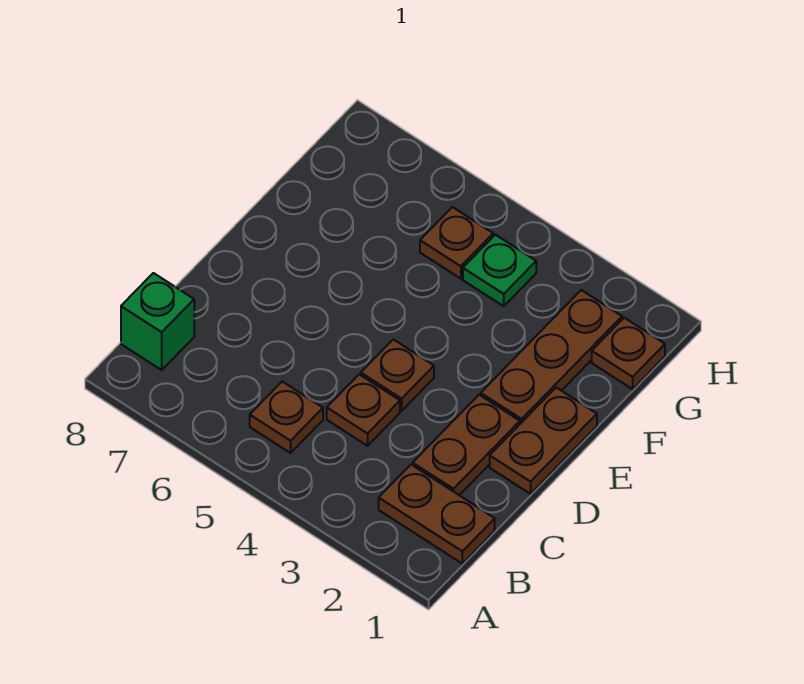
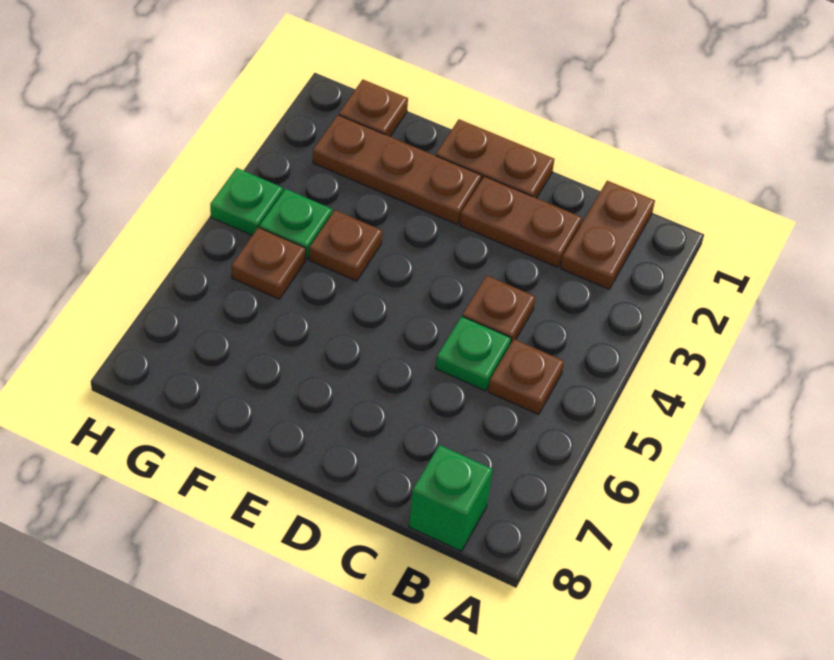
none -> green plate C5 level 1
brown plate D4 level 1 -> brown plate F4 level 1
none -> green plate H4 level 1

